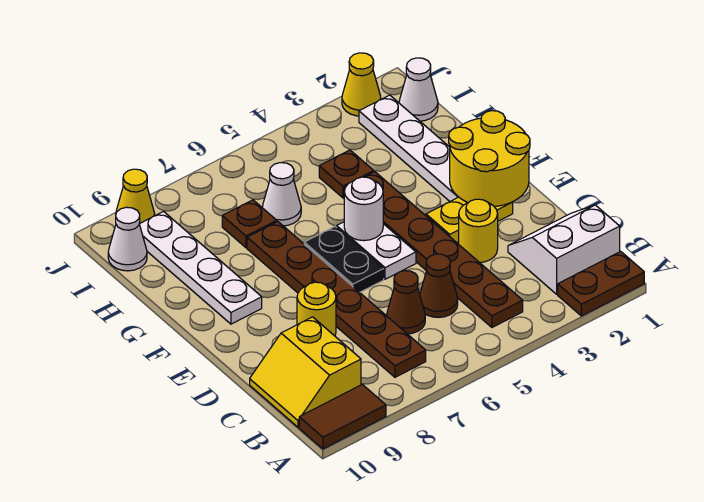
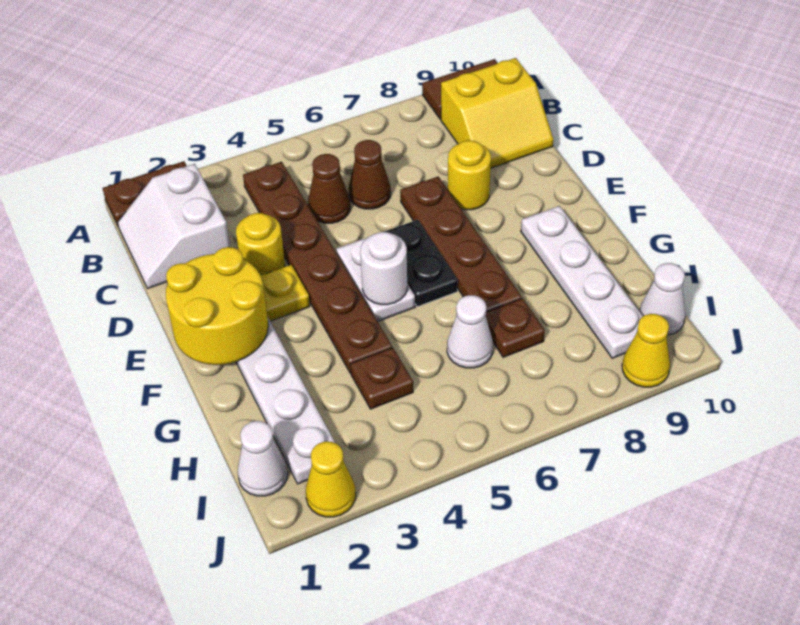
white slope B1:C2 level 1 top B -> white slope B1:C2 level 1 top 2
brown plate B7:G7 level 1 -> brown plate D7:G7 level 1
yellow slope B9:C10 level 1 top 9 -> yellow slope B9:C10 level 1 top B

